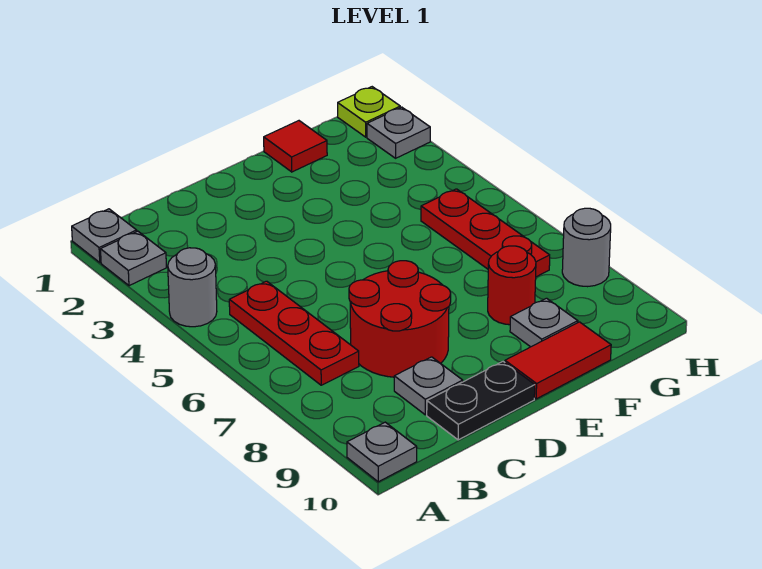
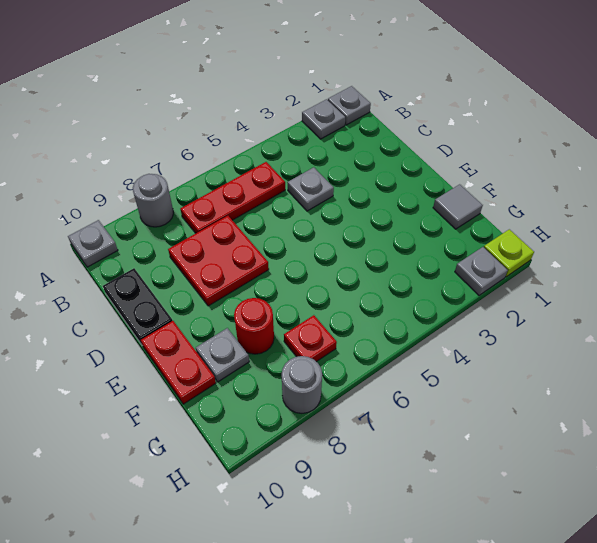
grey round brick A4 level 1 -> grey round brick A8 level 1
red round brick C7:D8 level 1 -> red plate C7:D8 level 1
grey plate C9 level 1 -> grey plate C4 level 1
red tile E10:F10 level 1 -> red plate E10:F10 level 1
red tile F1 level 1 -> grey tile F1 level 1
red plate G5:G7 level 1 -> red plate G7 level 1

